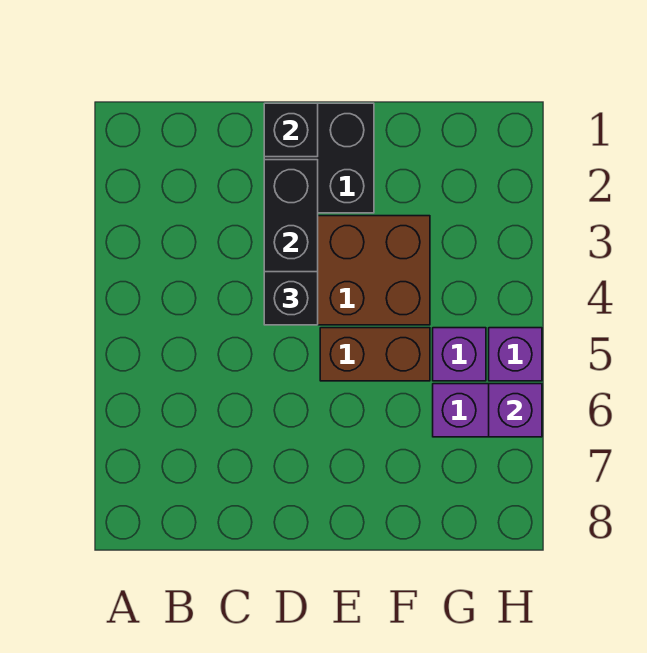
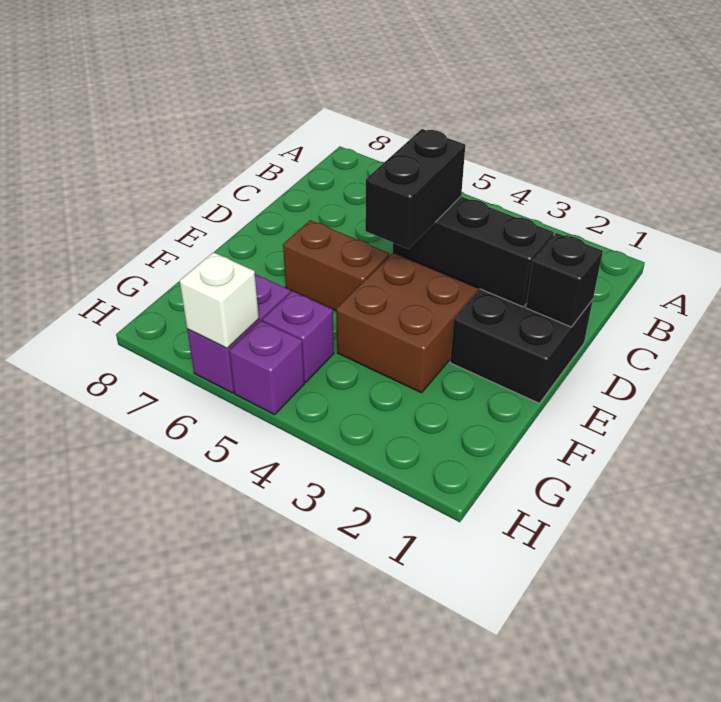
black brick D4 level 3 -> black brick D4:E4 level 3
brown brick E5:F5 level 1 -> brown brick E5:E6 level 1
purple brick H6 level 2 -> white brick H6 level 2

